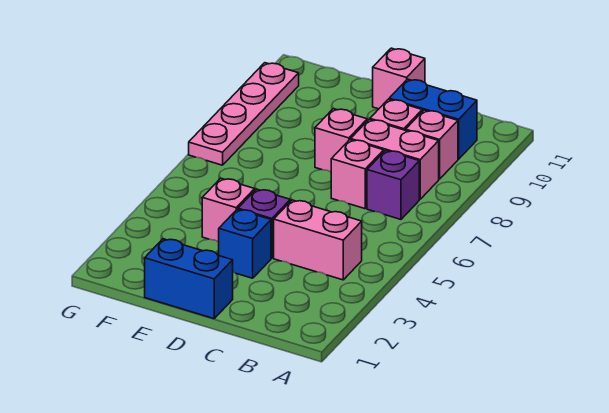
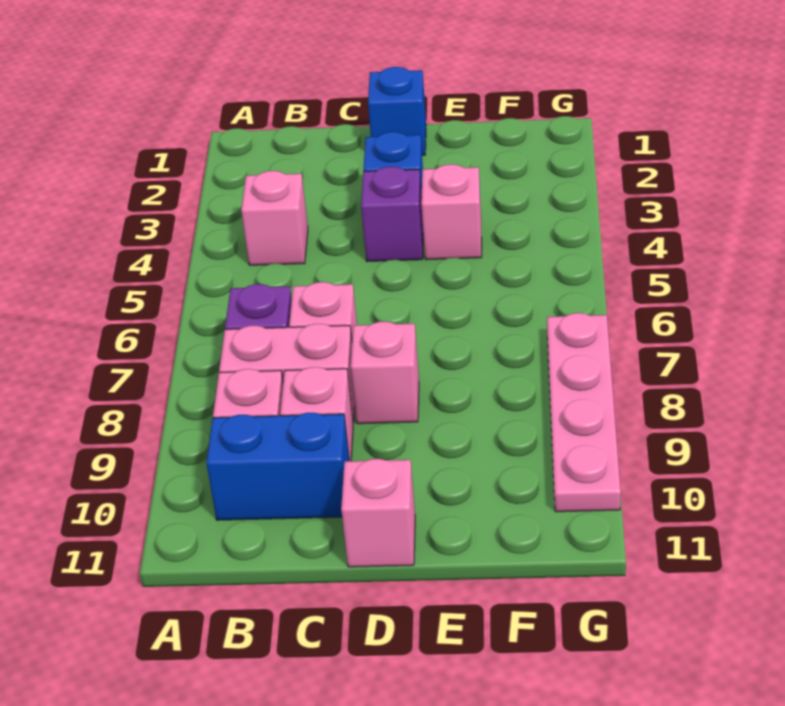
pink brick B4:C4 level 1 -> pink brick B4 level 1
blue brick D1:E1 level 1 -> blue brick D1 level 1

